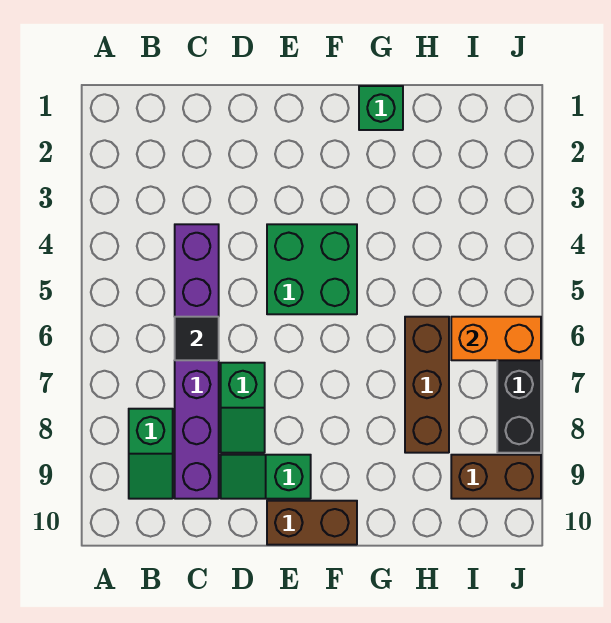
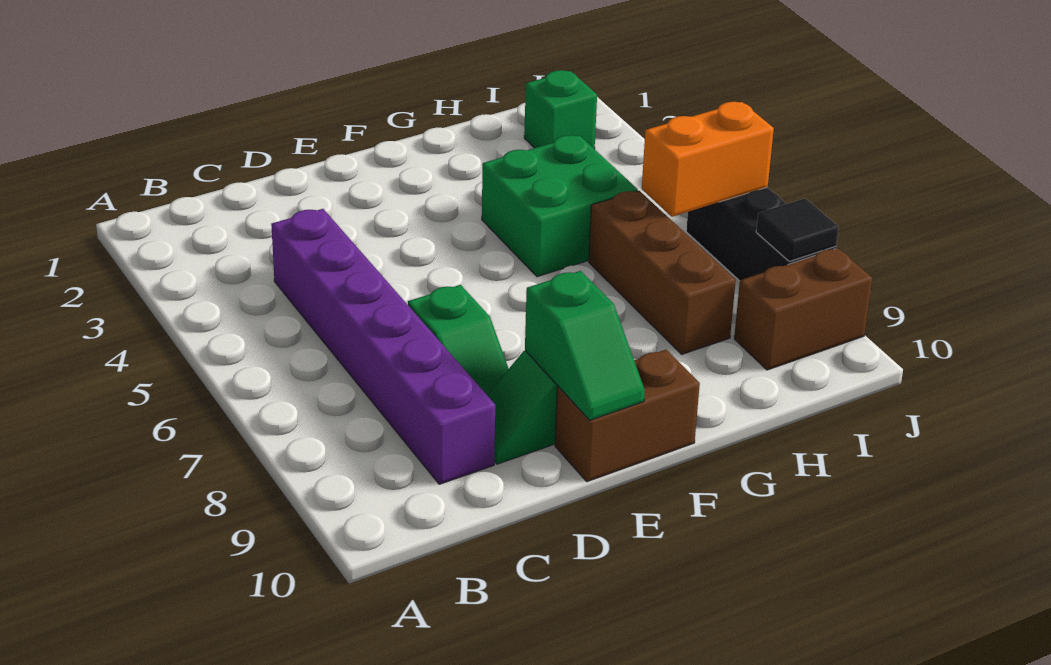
green slope B8:B9 level 1 top 8 -> green slope E9:E10 level 2 top 9
black tile C6 level 2 -> black tile J8 level 2
green brick E4:F5 level 1 -> green brick G4:H5 level 1
green brick G1 level 1 -> green brick I2 level 1

